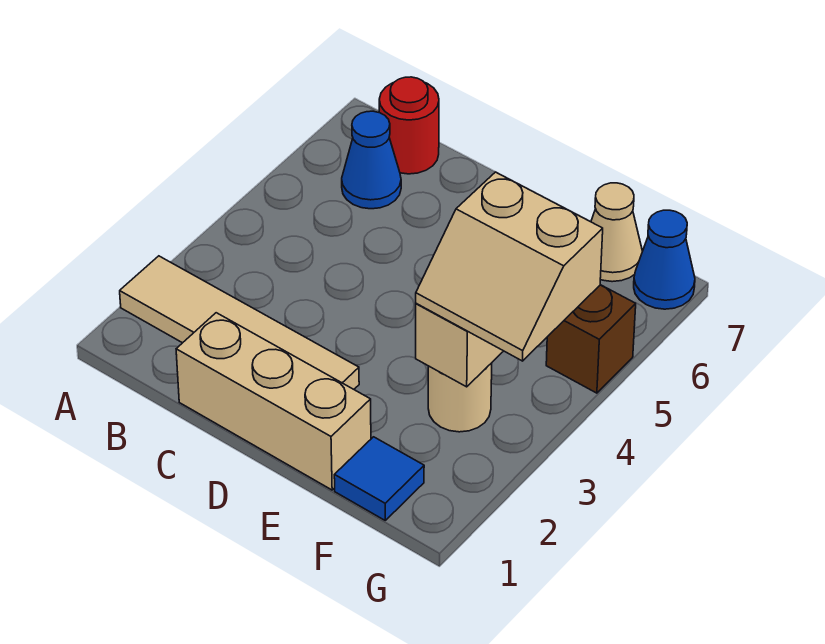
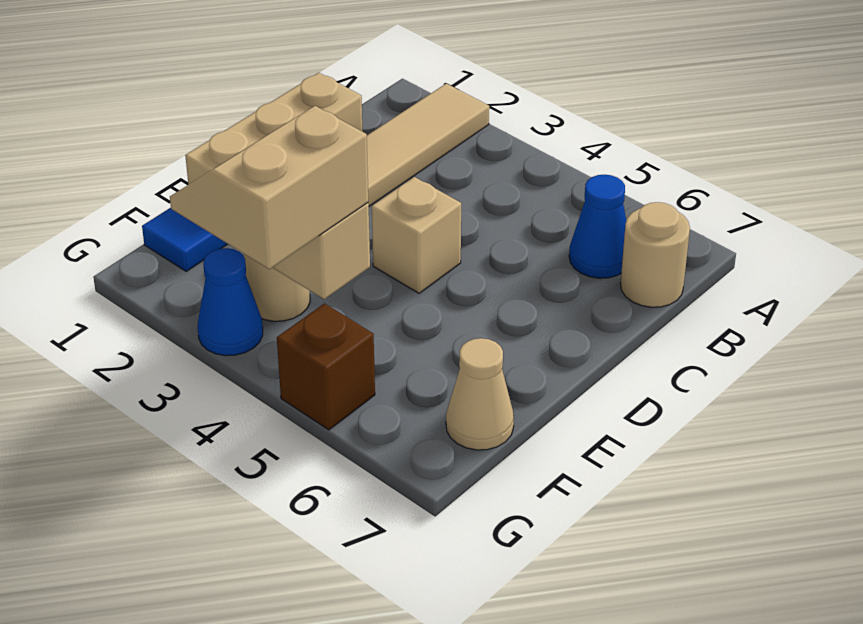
red round brick B7 level 1 -> tan round brick B7 level 1
none -> tan brick D4 level 1
blue cone G7 level 1 -> blue cone G3 level 1

